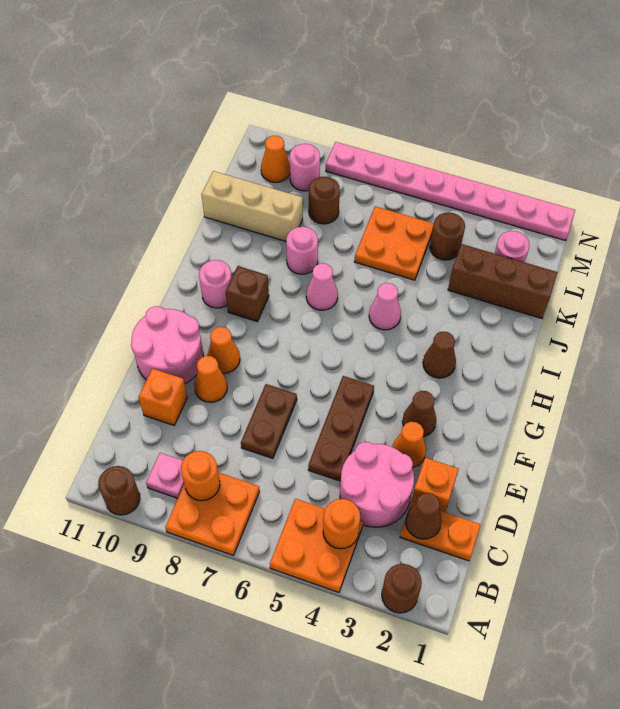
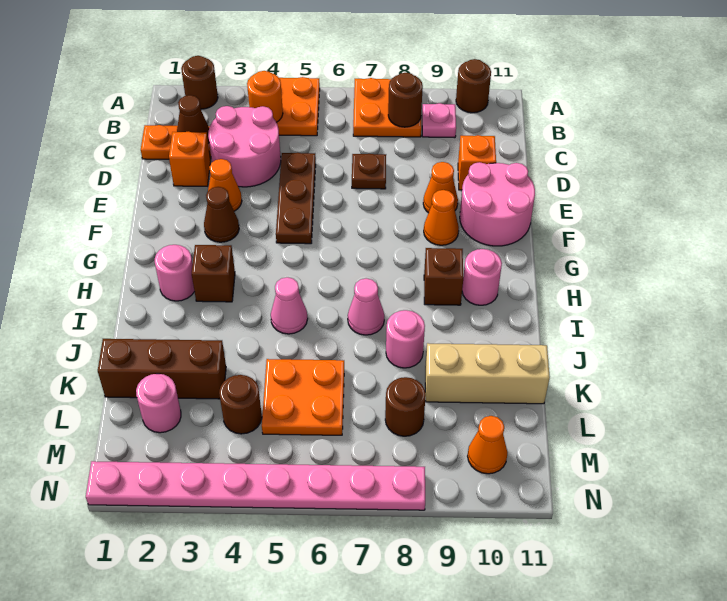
orange round brick B8 level 2 -> brown round brick B8 level 2
brown plate D7:E7 level 1 -> brown plate D7 level 1
brown cone H3 level 1 -> brown brick H3 level 1
pink round brick M9 level 1 -> pink round brick H2 level 1

